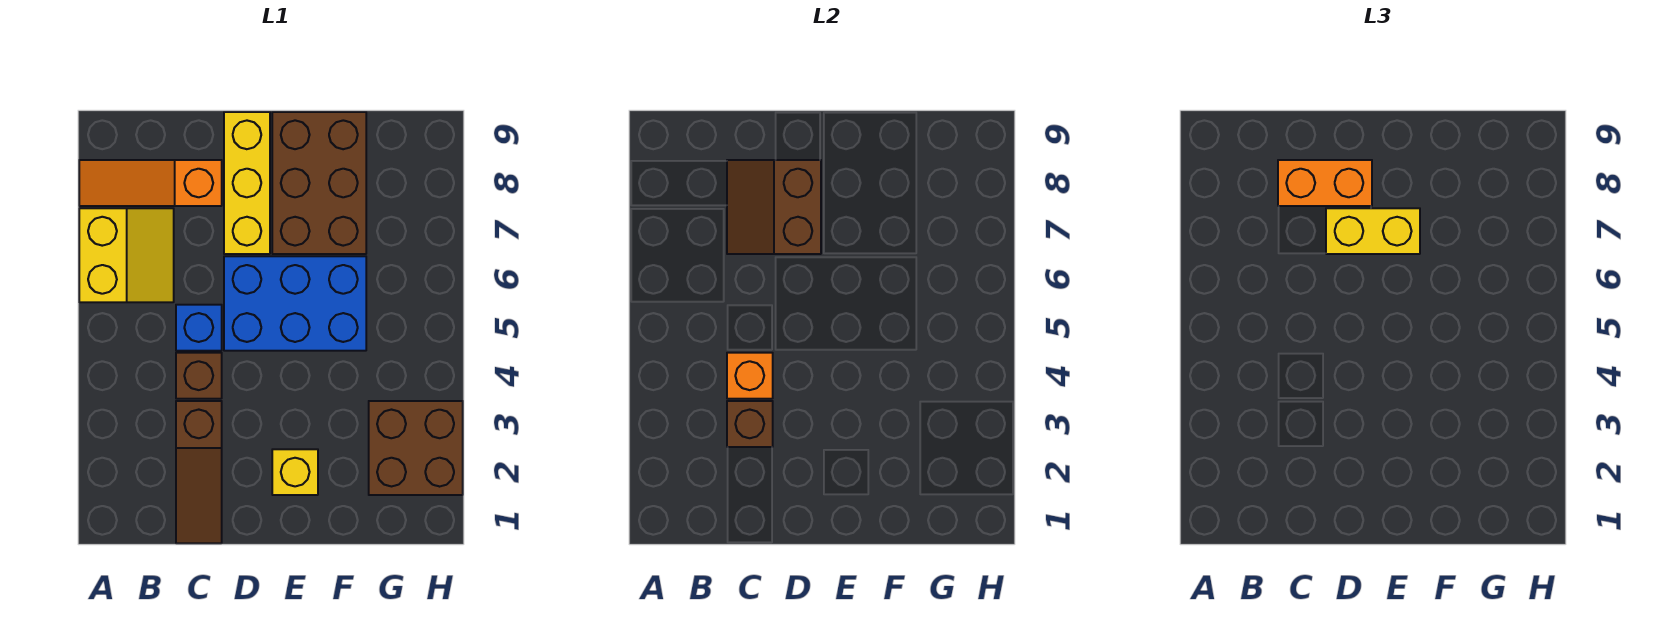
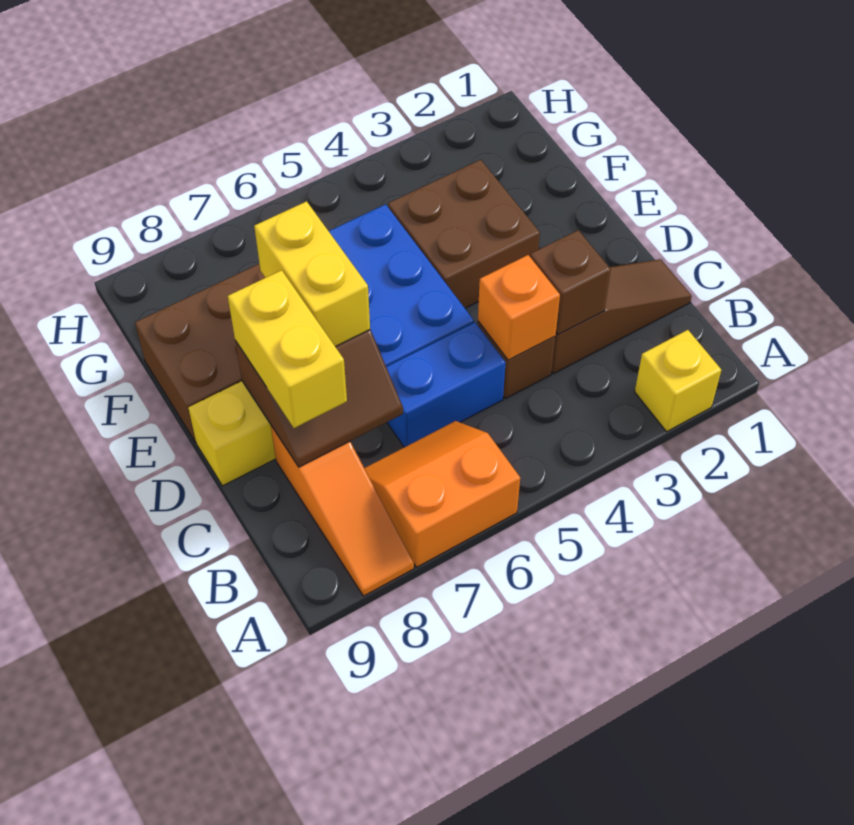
yellow slope A6:B7 level 1 top A -> orange slope A6:B7 level 1 top A
blue brick C5 level 1 -> blue brick C5:C6 level 1
orange brick C8:D8 level 3 -> yellow brick C8:D8 level 3
yellow brick E2 level 1 -> yellow brick A2 level 1
brown brick G2:H3 level 1 -> brown brick E3:F4 level 1

